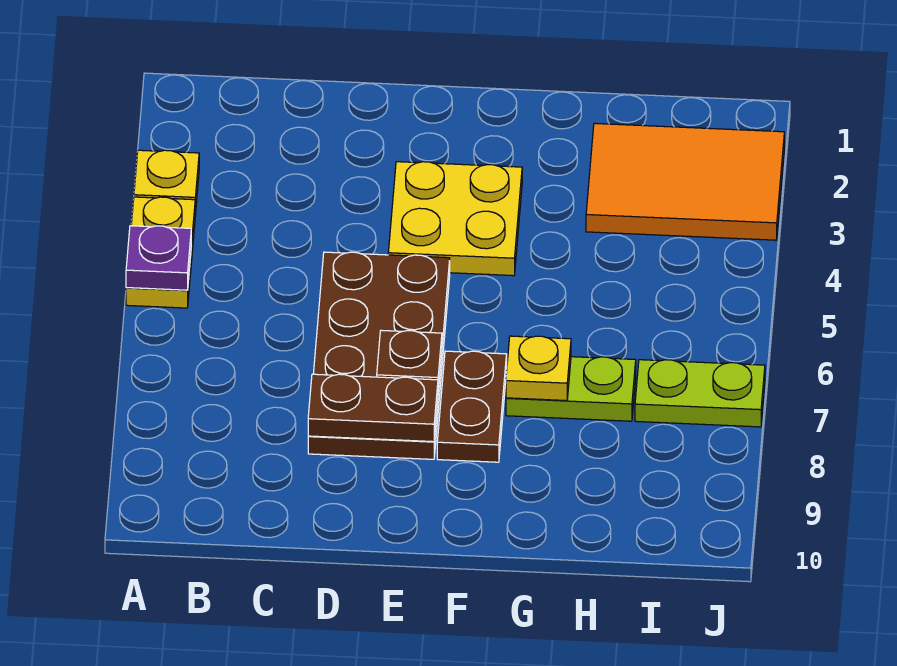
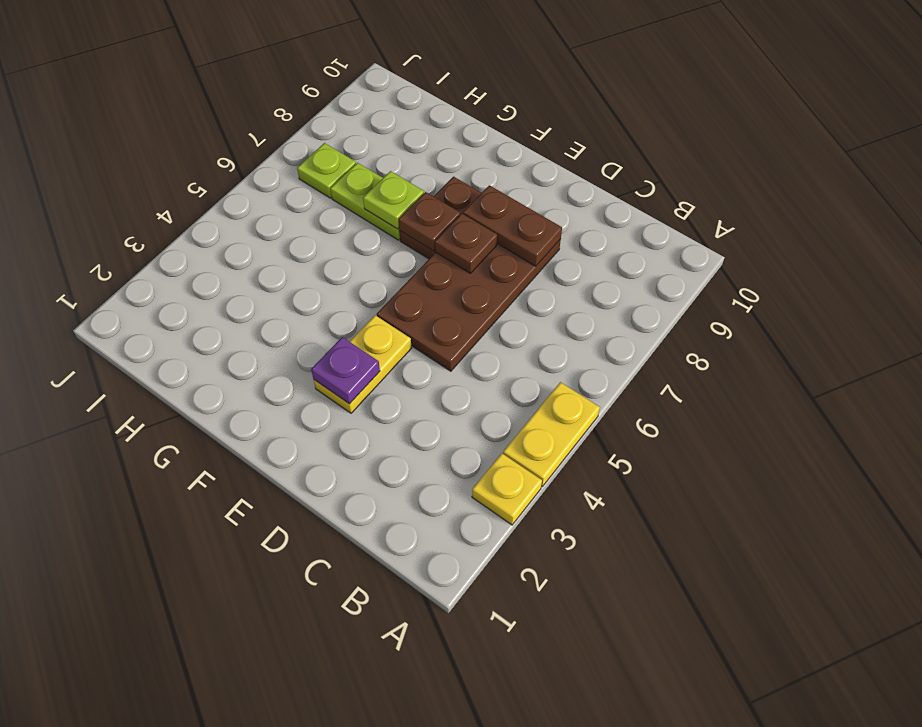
purple plate A5 level 2 -> purple plate E3 level 2
yellow plate E3:F4 level 1 -> yellow plate E3:E4 level 1
none -> brown plate F7 level 2
yellow plate G7 level 2 -> lime plate G7 level 2
orange tile H2:J3 level 1 -> none
lime plate I7:J7 level 1 -> lime plate I7 level 1

